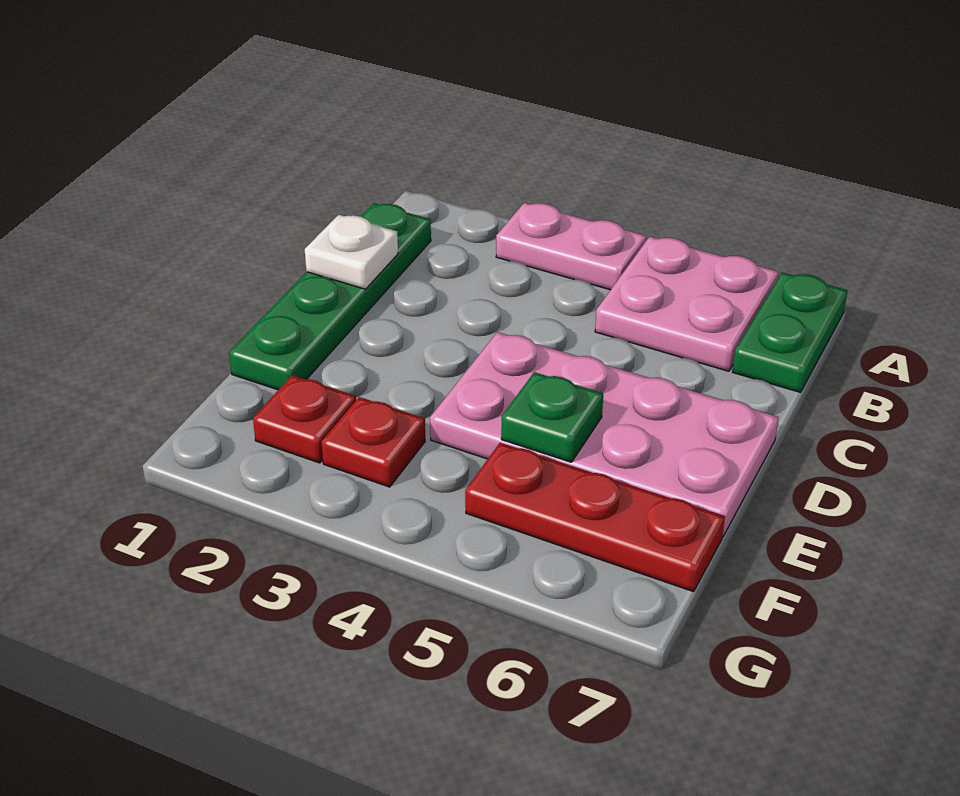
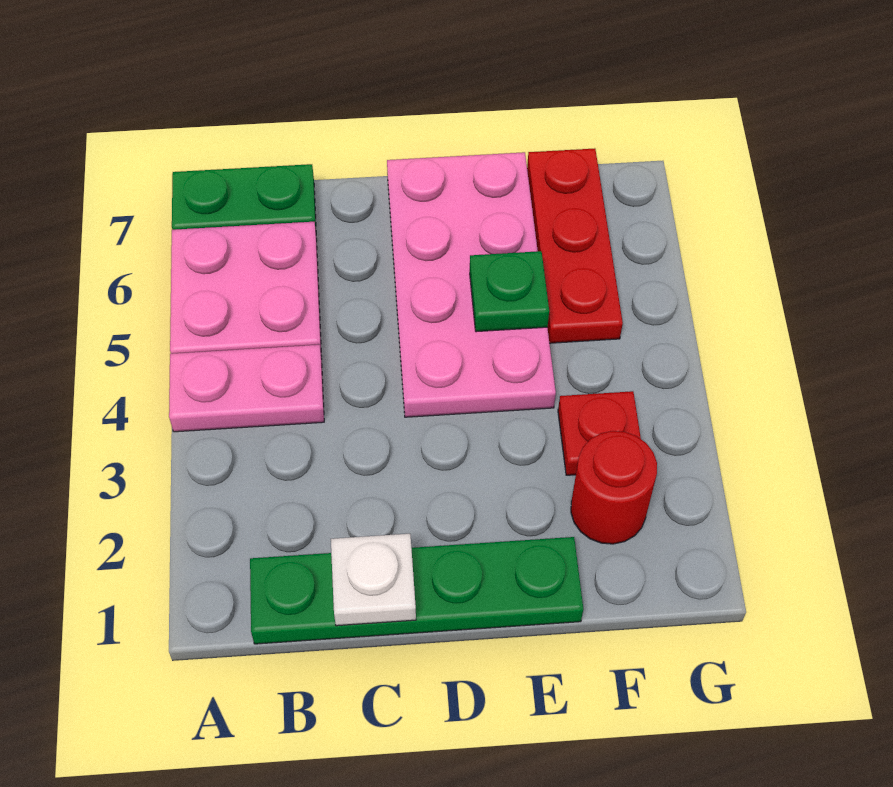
pink plate A3:A4 level 1 -> pink plate A4:B4 level 1
red plate F2 level 1 -> red round brick F2 level 1

